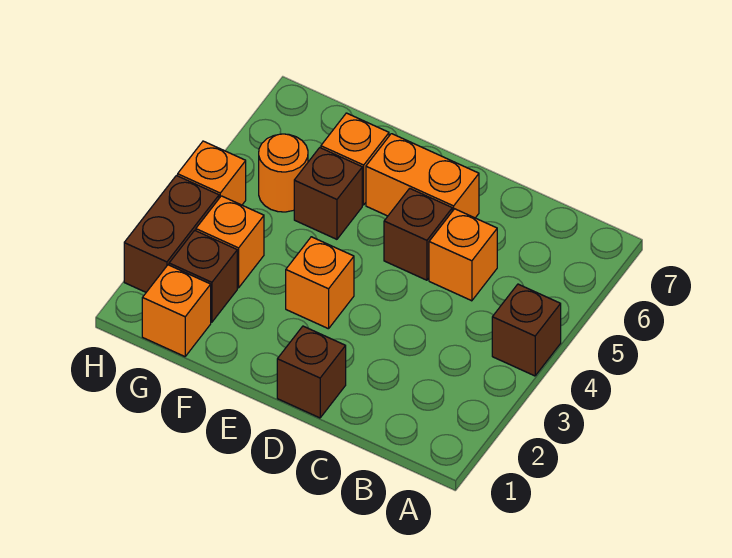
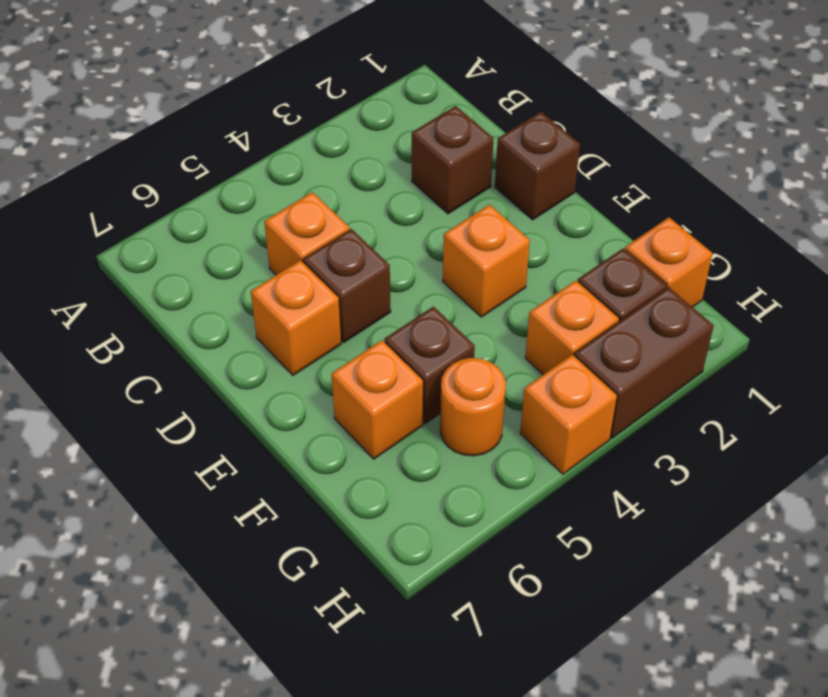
brown brick A4 level 1 -> brown brick C2 level 1
orange brick D6:E6 level 1 -> orange brick D6 level 1

